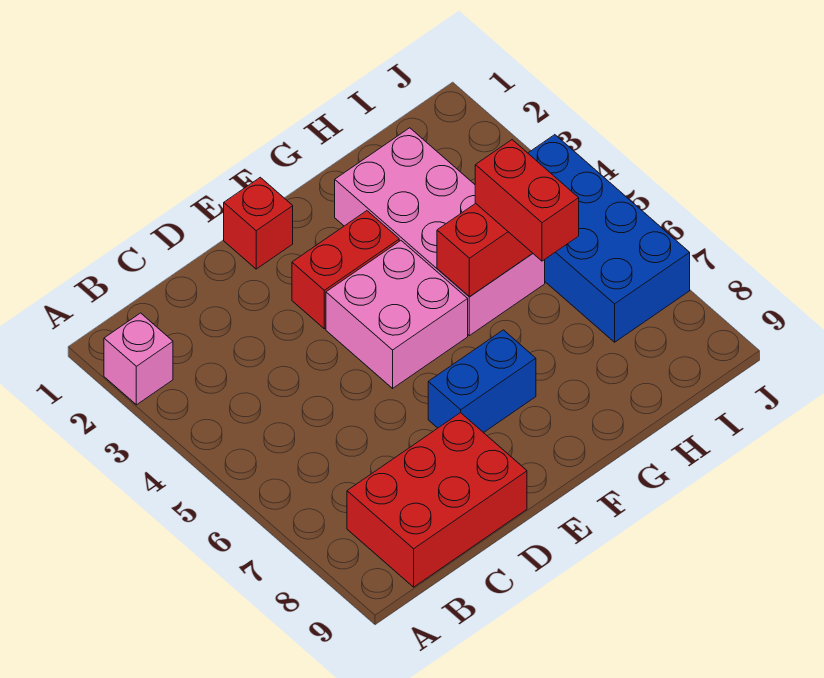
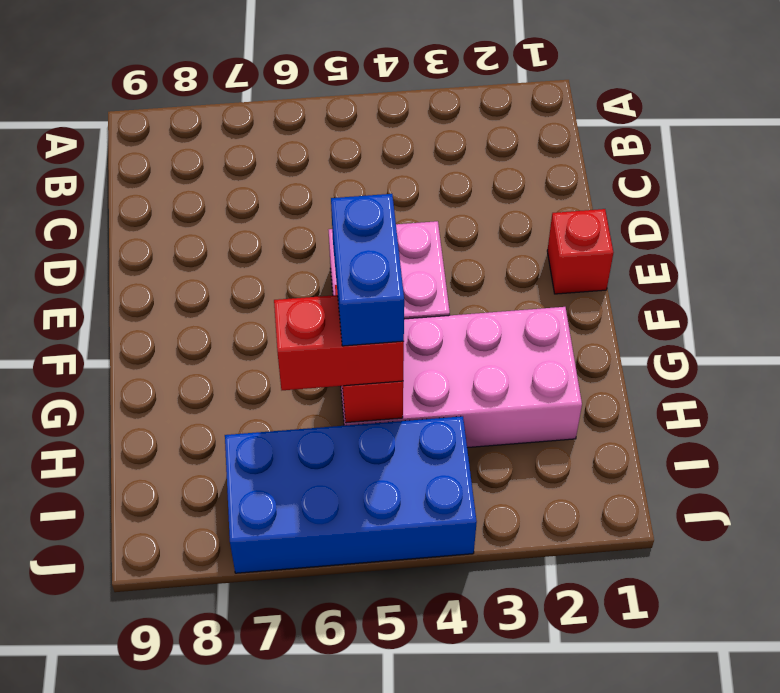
pink brick A2 level 1 -> none
red brick B8:D9 level 1 -> none
red brick E3:F3 level 1 -> none
blue brick E7:F7 level 1 -> blue brick G5:H5 level 4

